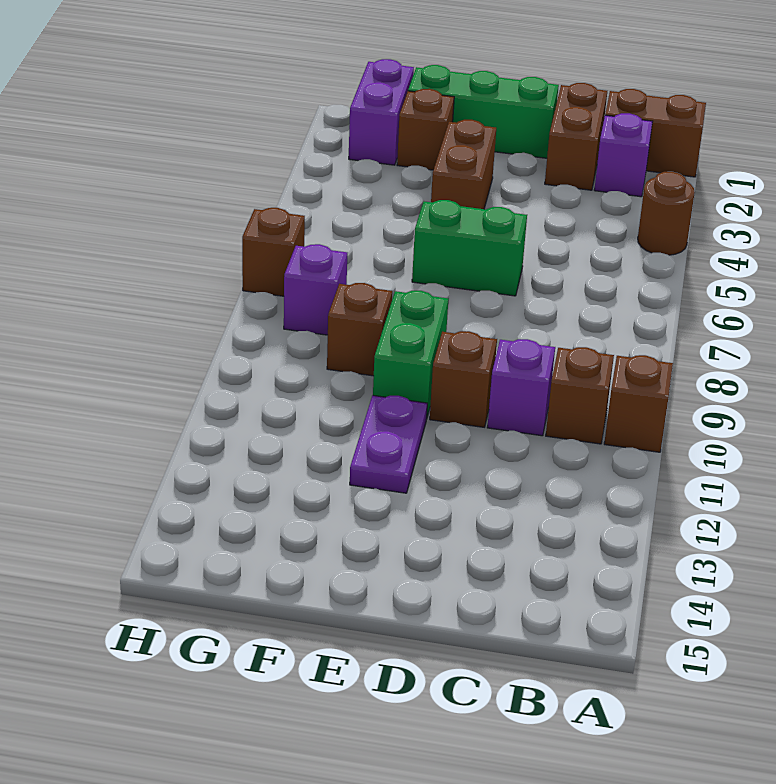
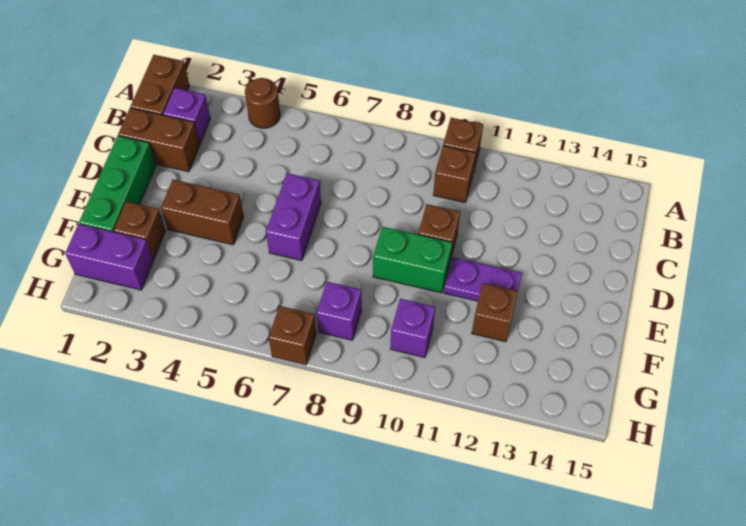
purple brick C10 level 1 -> purple brick G10 level 1
green brick D6:E6 level 1 -> purple brick D6:E6 level 1
brown brick F9 level 1 -> brown brick F12 level 1

